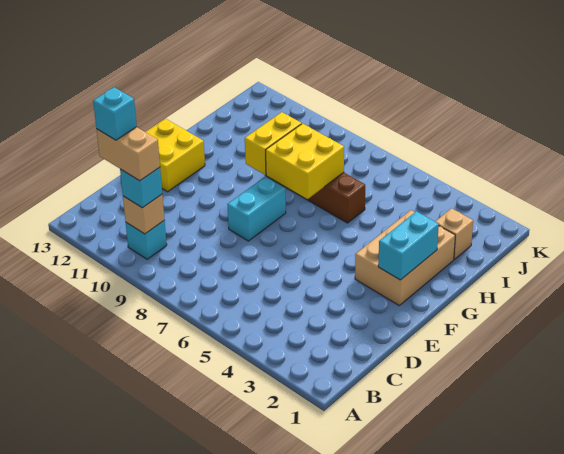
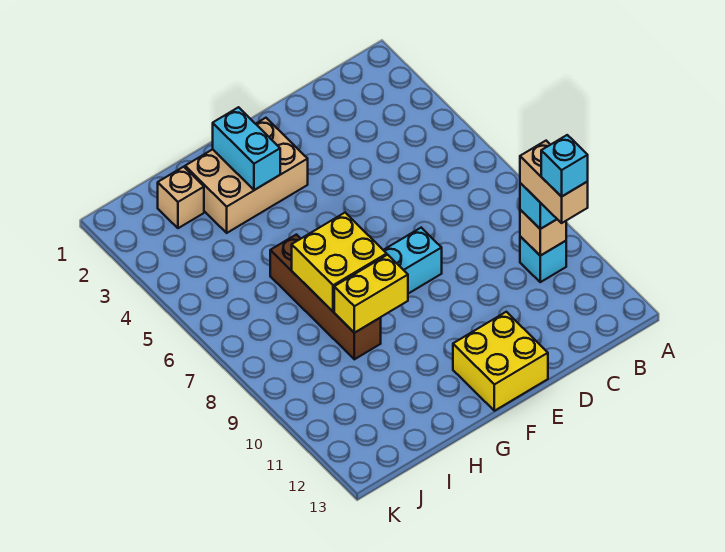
cyan brick F2:G2 level 2 -> cyan brick G2:G3 level 2

